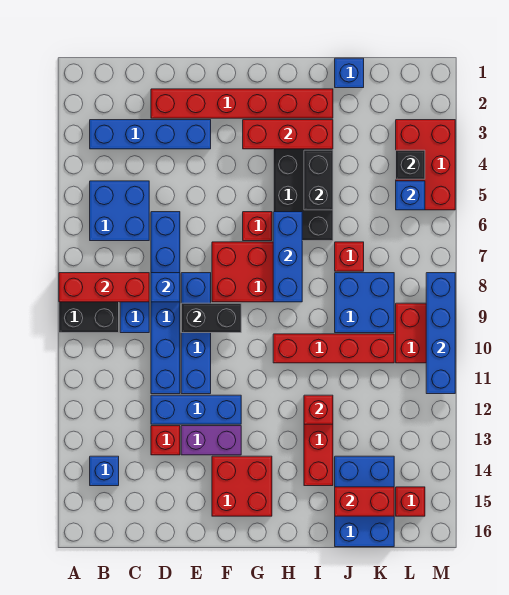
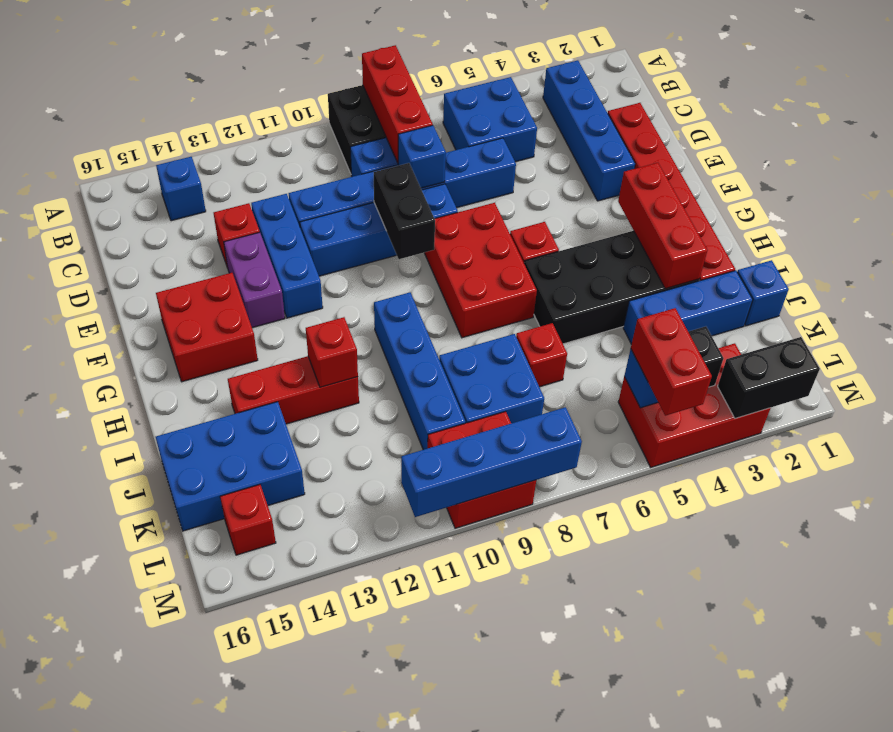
blue brick H6:H8 level 2 -> blue brick J2:J4 level 1
red brick H10:K10 level 1 -> blue brick H10:K10 level 1
black brick I4:I5 level 2 -> black brick M2:M3 level 2
red brick J15:K15 level 2 -> red brick L5:M5 level 3

